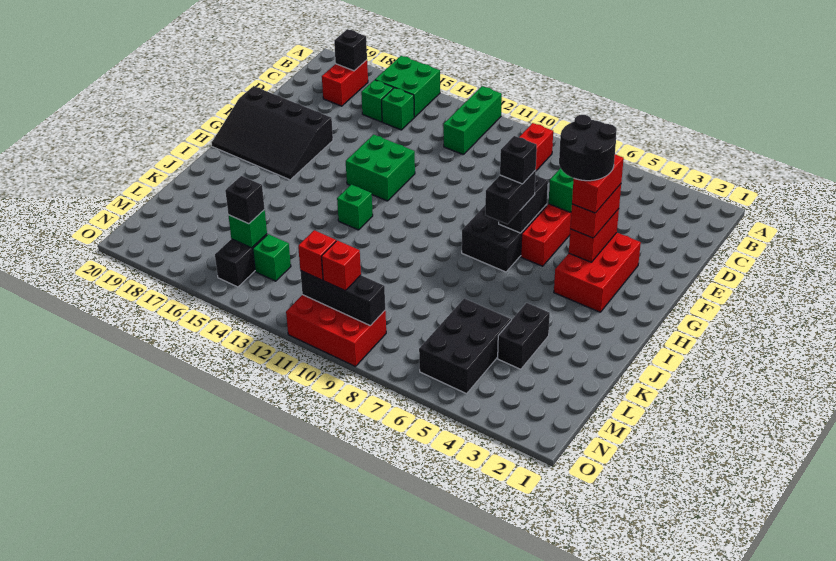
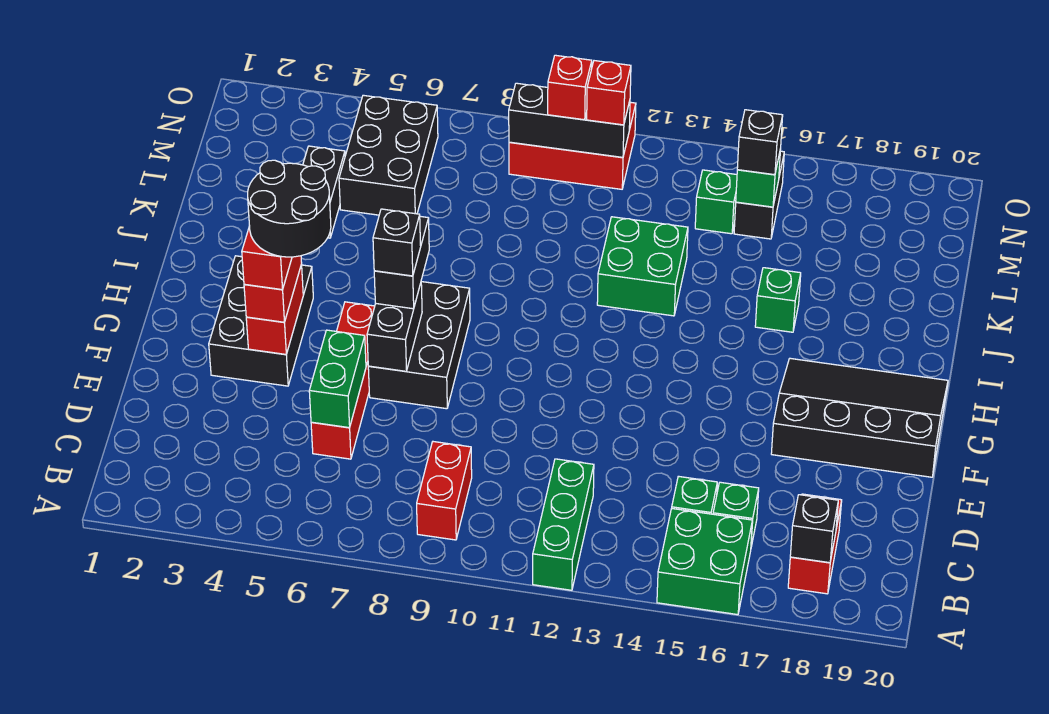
red brick F3:H4 level 1 -> black brick F3:H4 level 1
green brick F13:G14 level 1 -> green brick J12:K13 level 1
green brick I13 level 1 -> green brick J16 level 1

